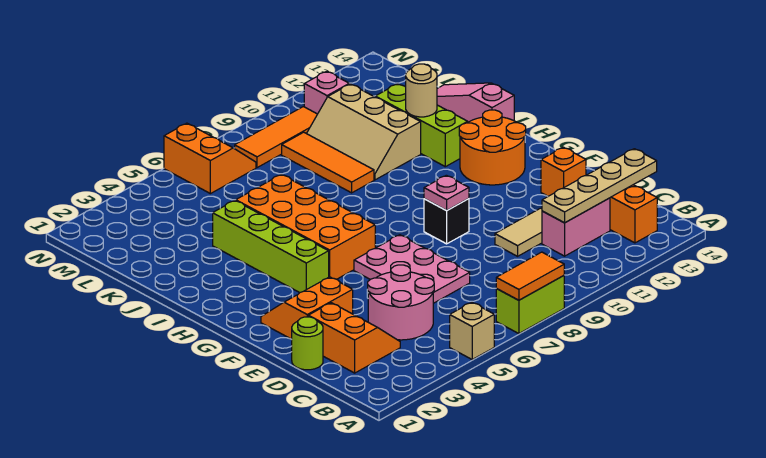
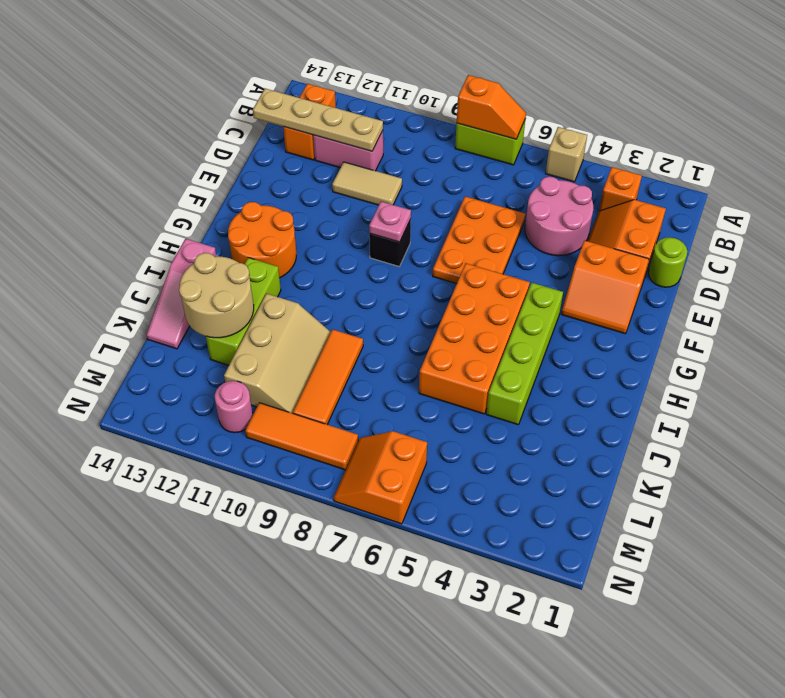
orange tile A7:A8 level 2 -> orange slope A7:A8 level 2 top 8
pink plate D6:F7 level 1 -> orange plate D6:F7 level 1
orange brick E13 level 1 -> orange brick B3 level 1
tan round brick J12 level 2 -> tan round brick J12:K13 level 2
pink brick M11 level 1 -> pink round brick M11 level 1

